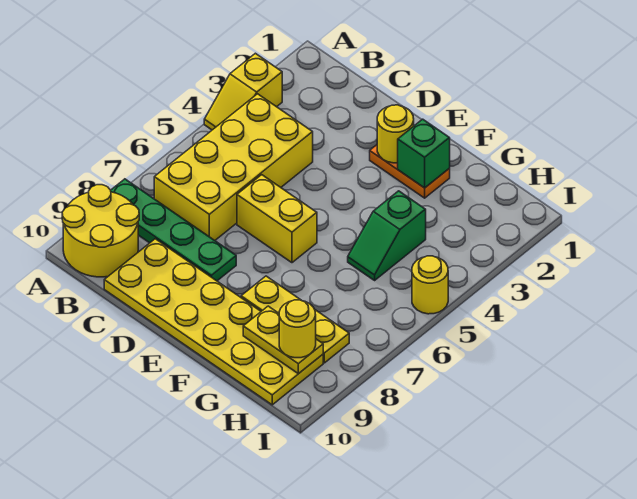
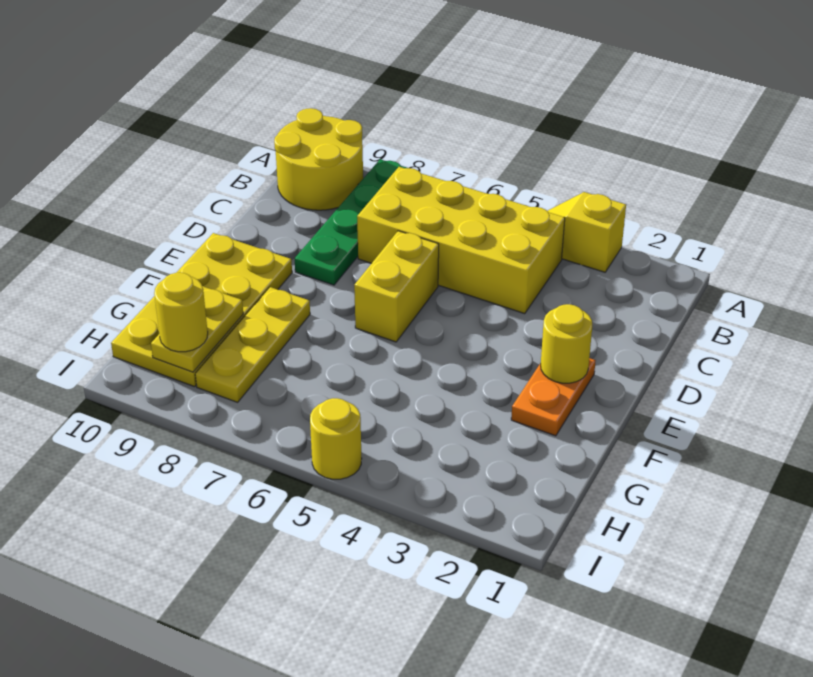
yellow plate C9:H10 level 1 -> yellow plate E9:H10 level 1
green brick F2 level 2 -> none
green slope G4:G5 level 1 top 4 -> none

